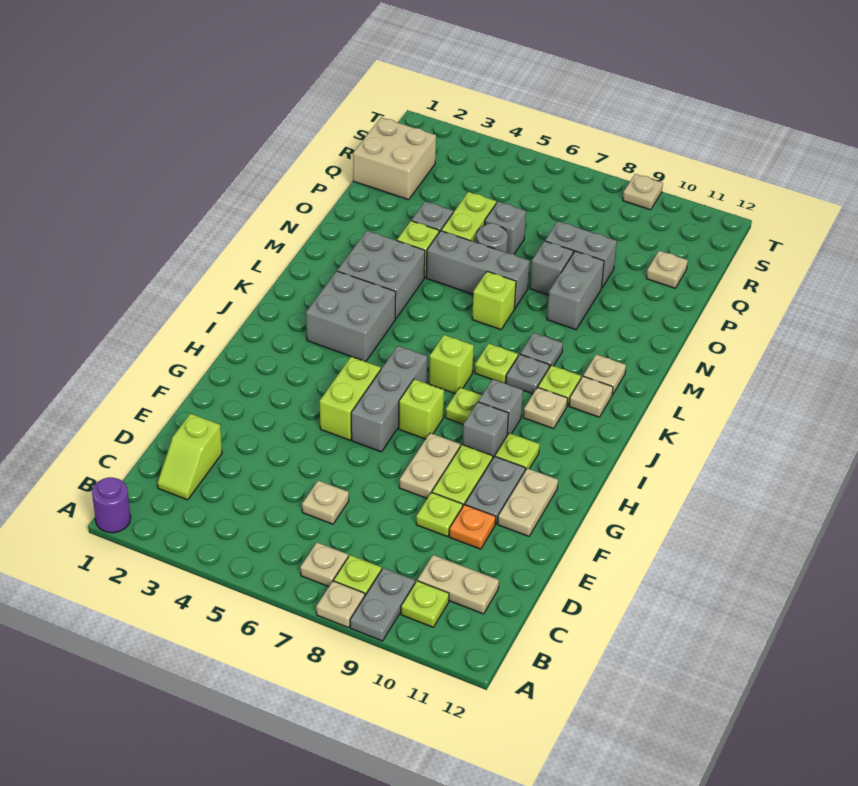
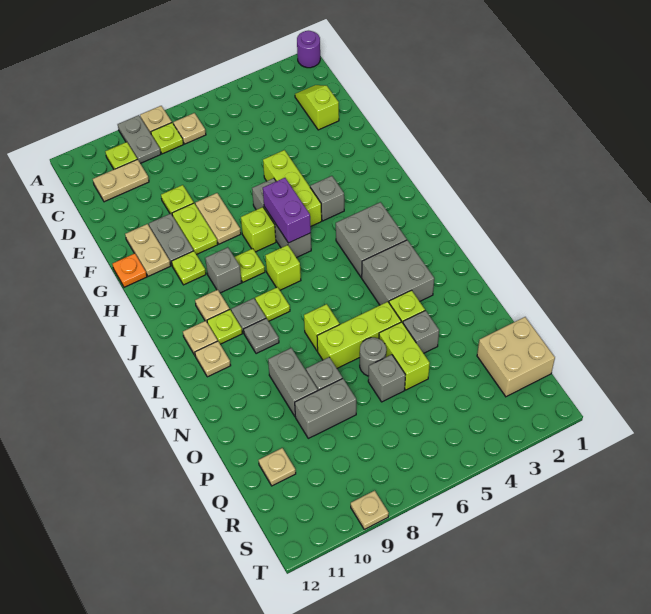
tan plate D6 level 1 -> none
orange plate E10 level 1 -> orange plate G12 level 1
lime brick G5:H5 level 1 -> lime brick F5:H5 level 1
none -> purple brick H6:I6 level 2
grey brick H9 level 1 -> grey brick H4 level 1
grey brick N5:N7 level 1 -> lime brick N5:N7 level 1

